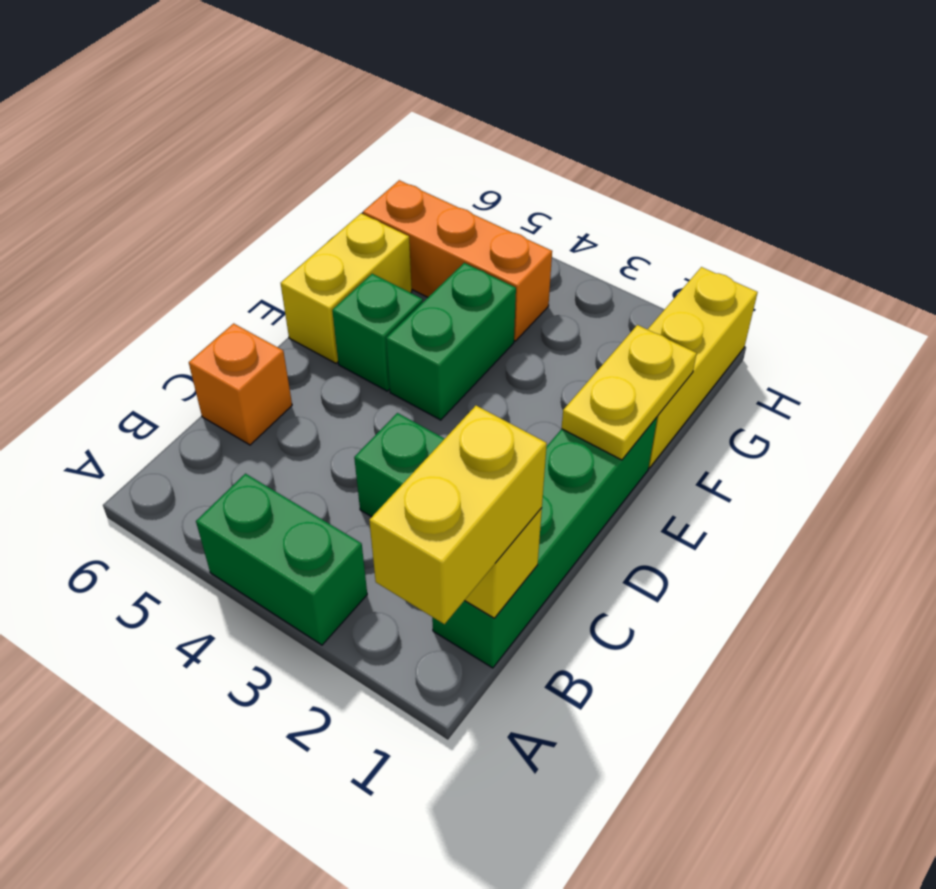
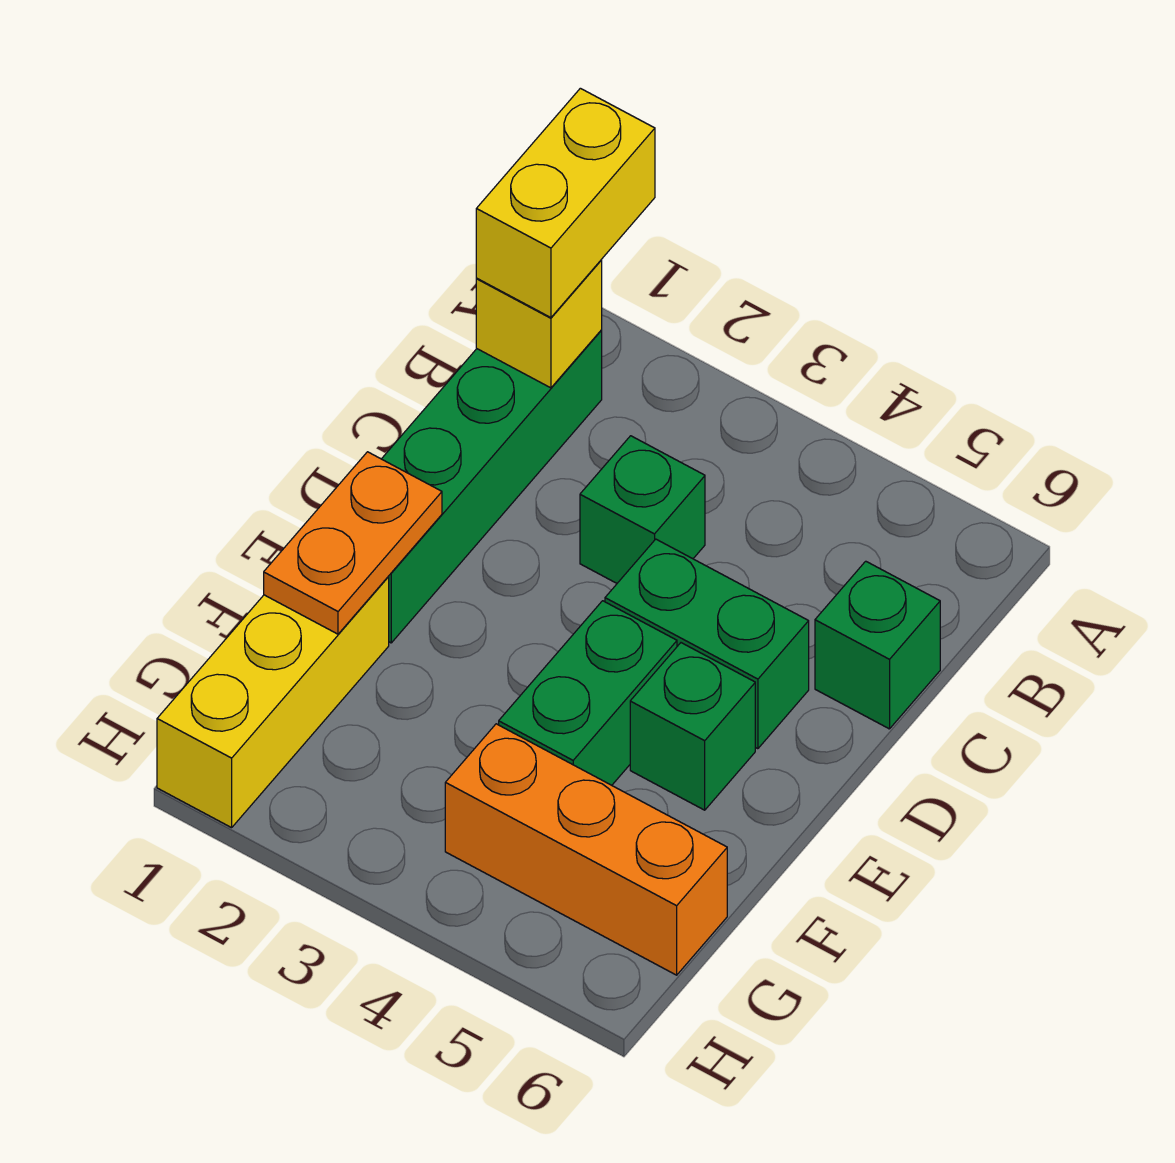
green brick A3:A4 level 1 -> green brick D4:D5 level 1
orange brick C6 level 1 -> green brick C6 level 1
yellow plate E1:F1 level 2 -> orange plate E1:F1 level 2
yellow brick E6:F6 level 1 -> none

